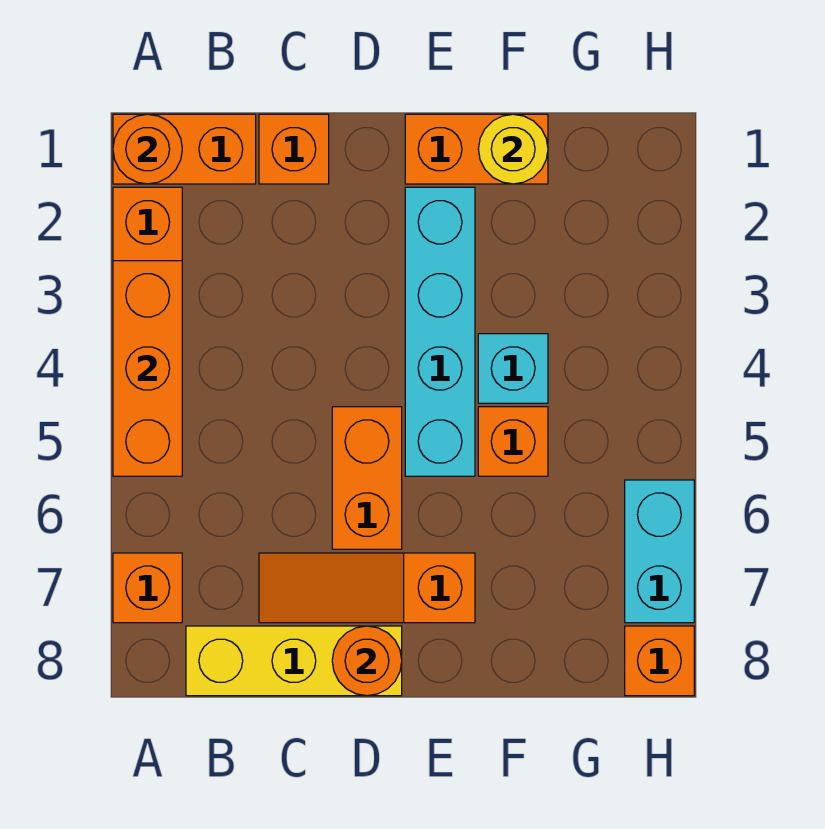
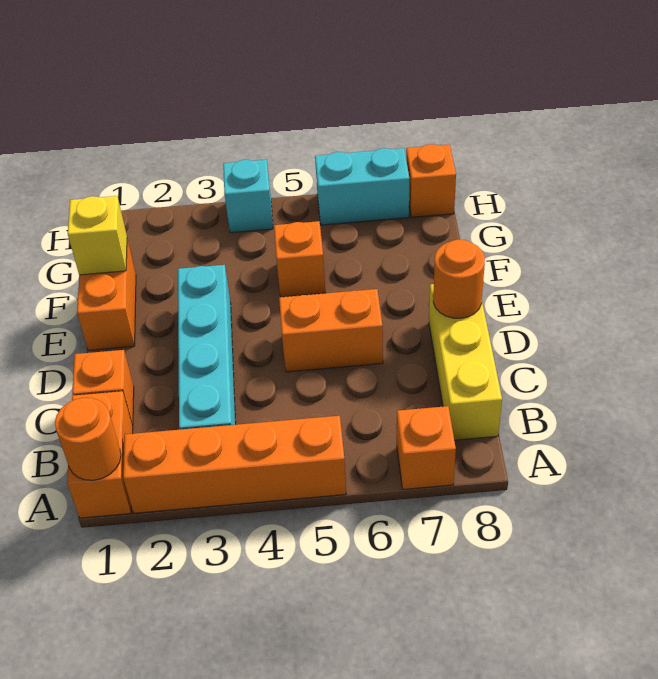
orange brick A3:A5 level 2 -> none
orange slope C7:E7 level 1 top E -> none
cyan brick E2:E5 level 1 -> cyan brick B3:E3 level 1
yellow round brick F1 level 2 -> yellow brick F1 level 2
cyan brick F4 level 1 -> cyan brick H4 level 1

